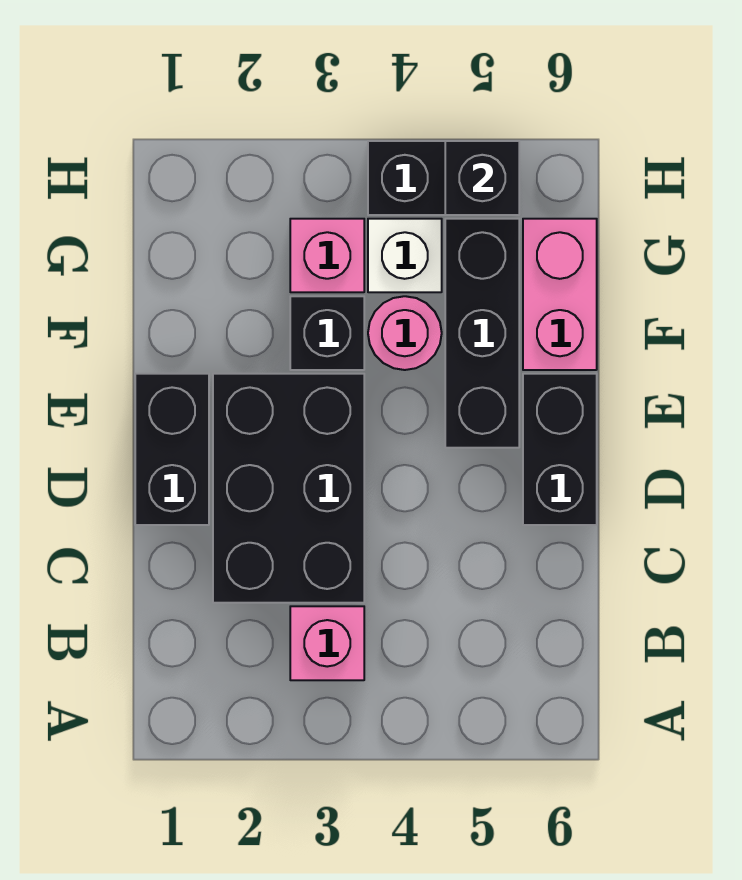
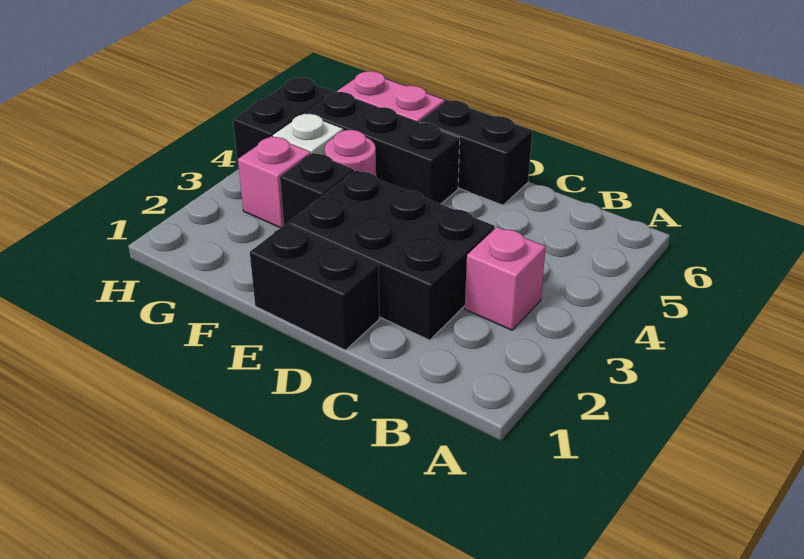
black brick H5 level 2 -> none

